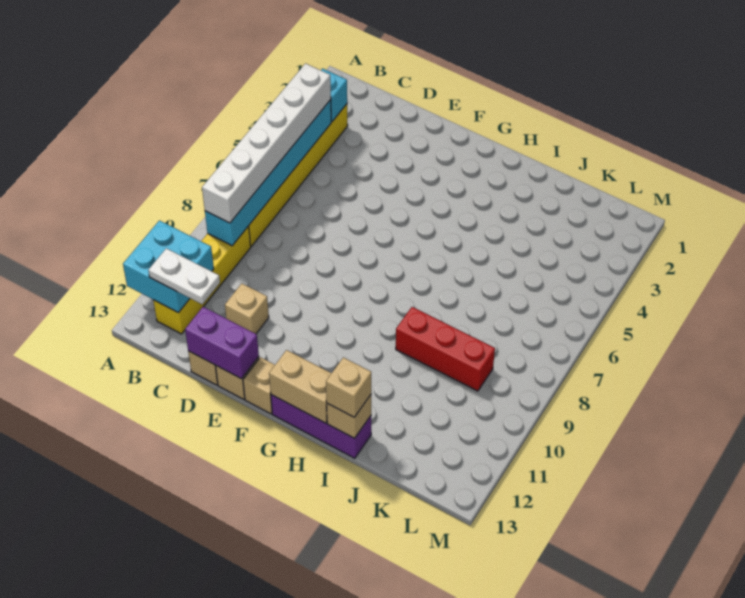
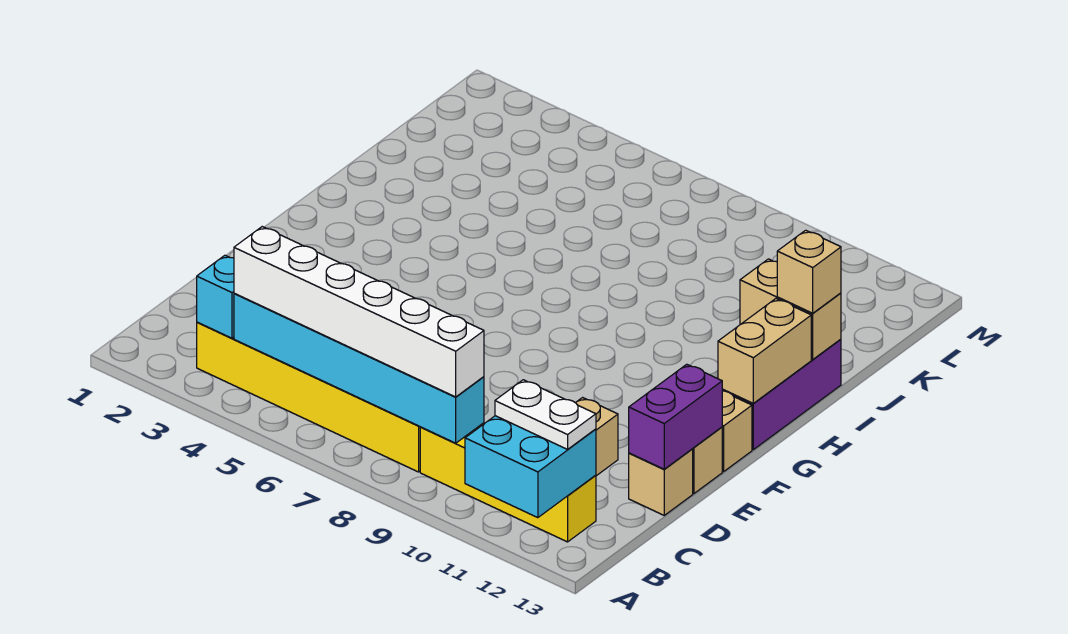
white plate B12:C12 level 3 -> white plate B11:B12 level 3
red brick I9:K9 level 1 -> none
tan brick I13 level 2 -> tan brick I12:I13 level 2

